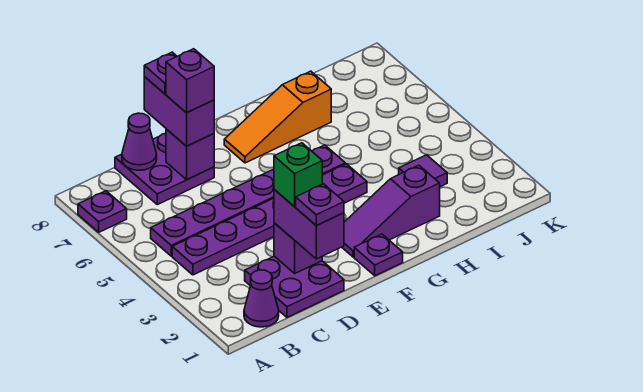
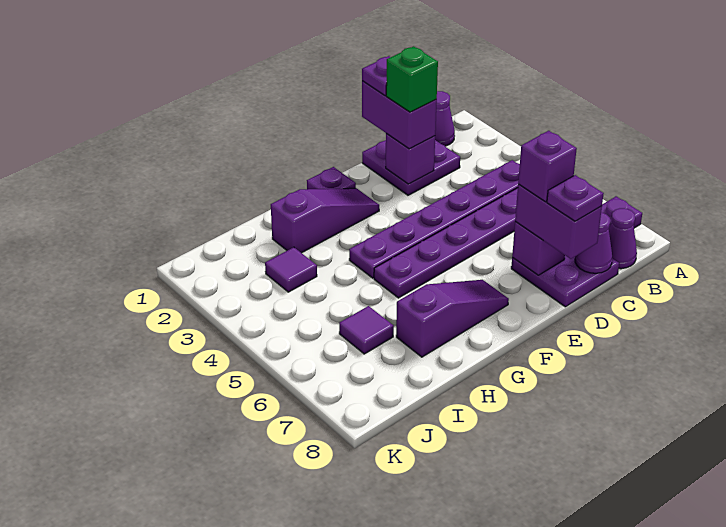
none -> purple cone B8 level 1
orange slope F7:H7 level 1 top H -> purple slope F7:H7 level 1 top H
none -> purple tile I6 level 1

